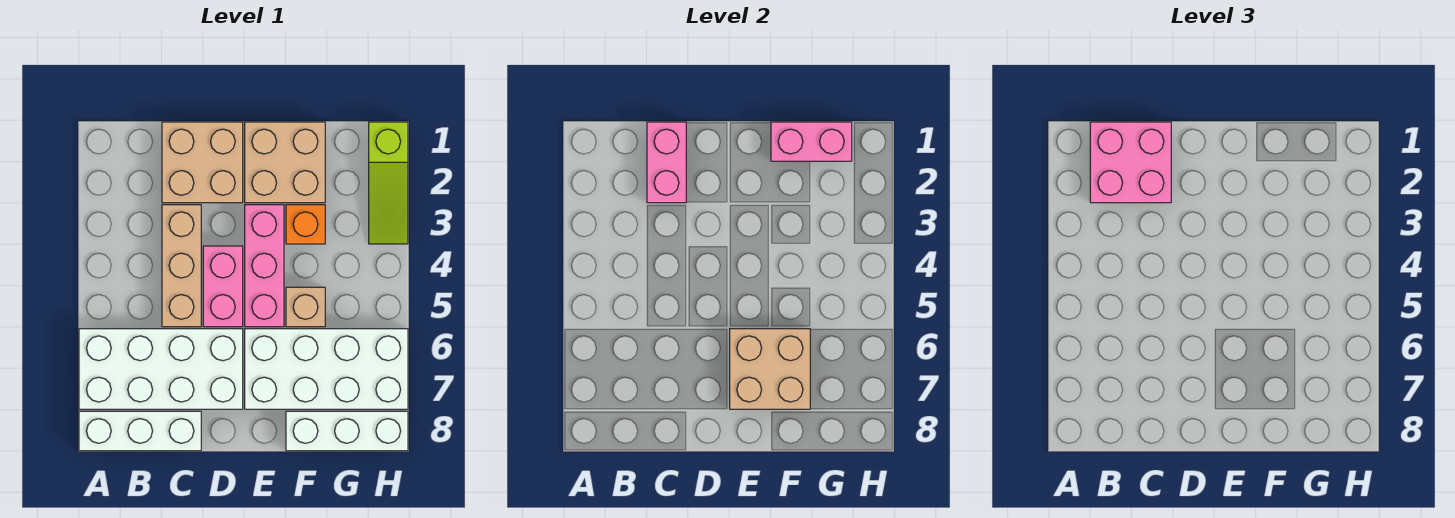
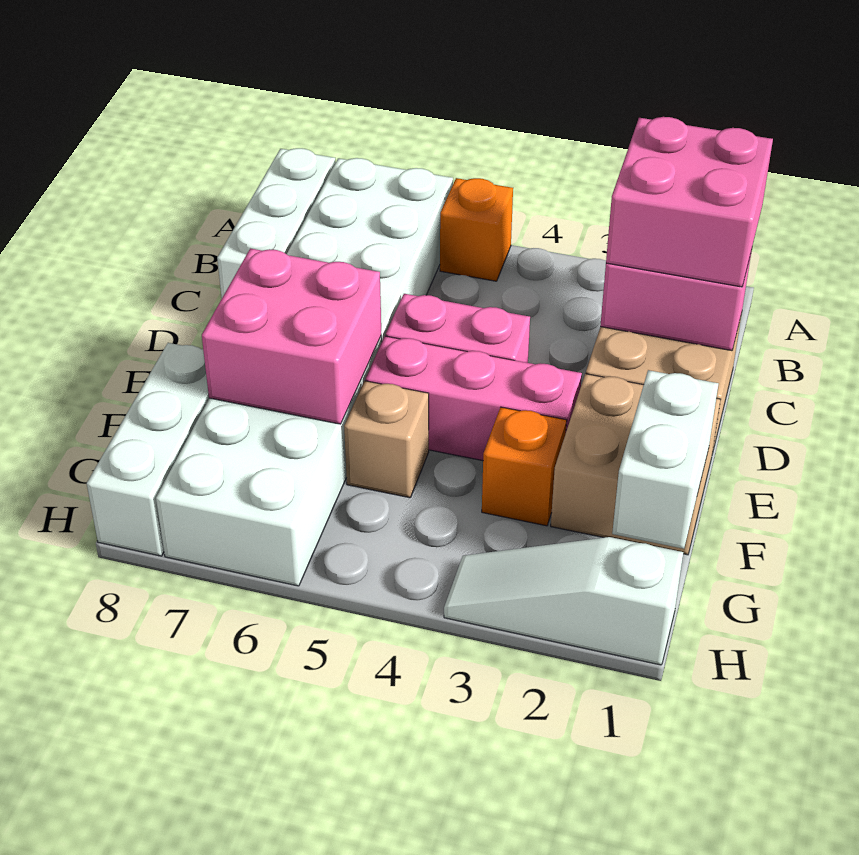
none -> orange brick A5 level 1
tan brick C3:C5 level 1 -> none
tan brick E6:F7 level 2 -> pink brick E6:F7 level 2
pink brick F1:G1 level 2 -> white brick F1:G1 level 2
lime slope H1:H3 level 1 top 1 -> white slope H1:H3 level 1 top 1

